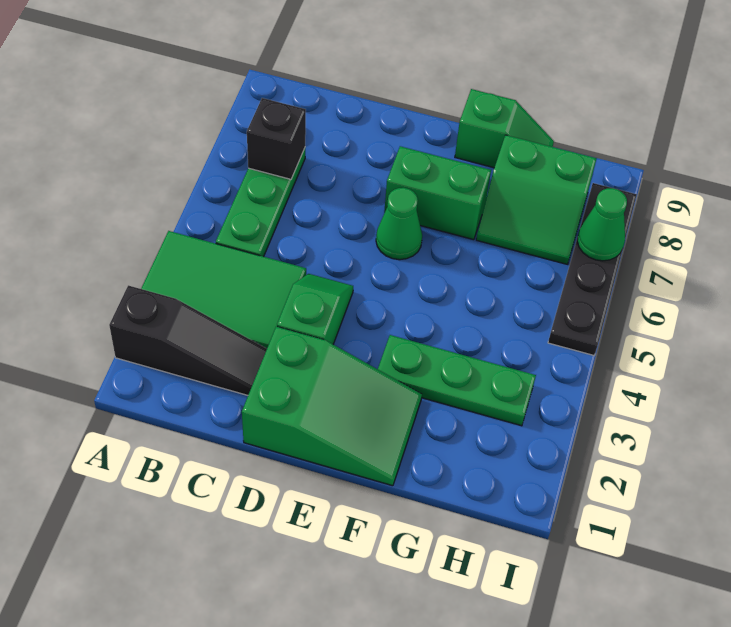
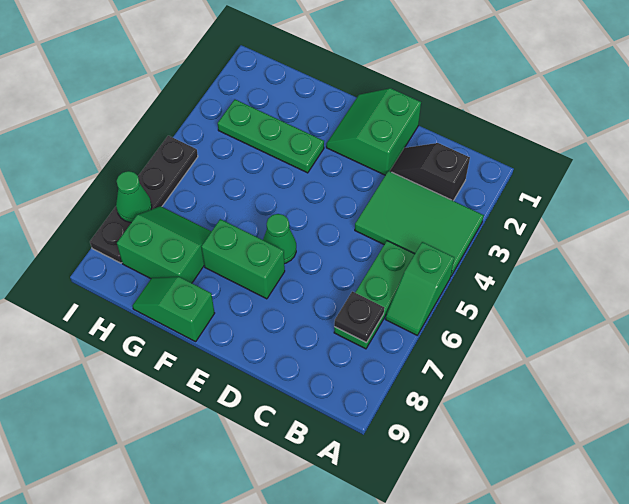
black slope A2:C2 level 1 top A -> black slope B2:C2 level 1 top B
black brick B7 level 2 -> black plate B7 level 2
green slope D1:F2 level 1 top D -> green slope D1:E2 level 1 top D
green slope D3:D4 level 1 top 3 -> green slope A5:A6 level 1 top 5

